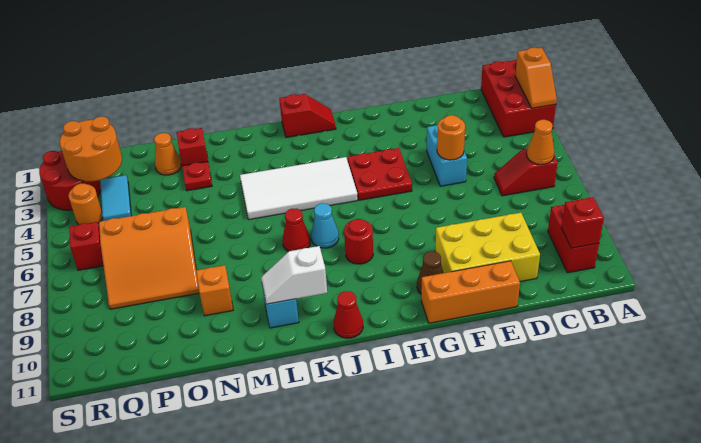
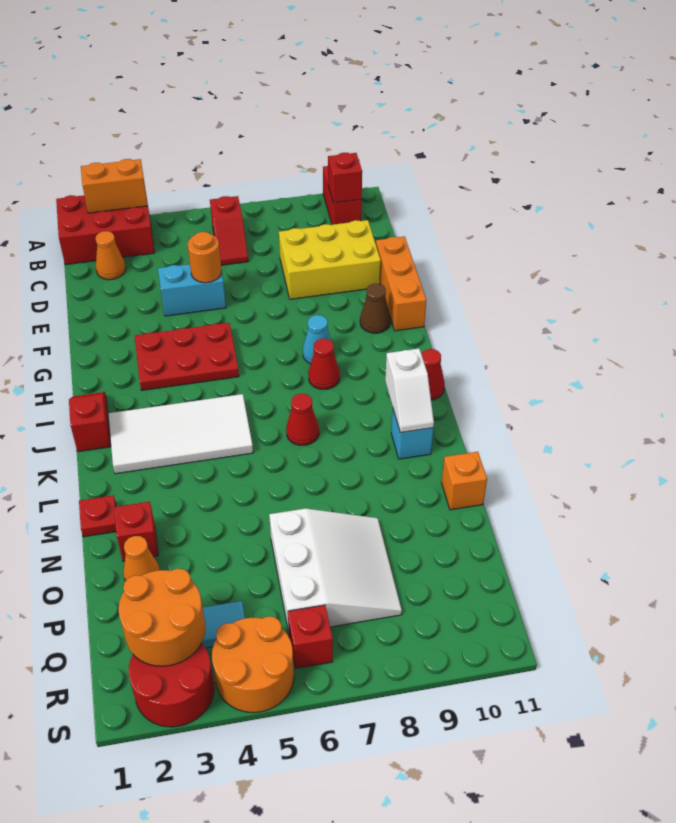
orange slope A2:A3 level 2 top 2 -> orange brick A2:A3 level 2
orange cone B6 level 2 -> orange cone C2 level 1
red brick B9:B10 level 1 -> red brick A10:B10 level 1
yellow brick D9:F10 level 1 -> yellow brick D8:E10 level 1
red plate G4:H5 level 1 -> red plate G3:H5 level 1
white tile I4:L5 level 1 -> white tile J2:K5 level 1
red round brick I8 level 1 -> red cone I8 level 1
cyan cone J7 level 1 -> cyan cone H8 level 1
red plate N3 level 1 -> red plate M1 level 1
orange brick N9 level 1 -> orange brick N11 level 1
orange slope O6:Q8 level 1 top 6 -> white slope O6:Q8 level 1 top 6
orange round brick R4 level 1 -> orange round brick R4:S5 level 1

